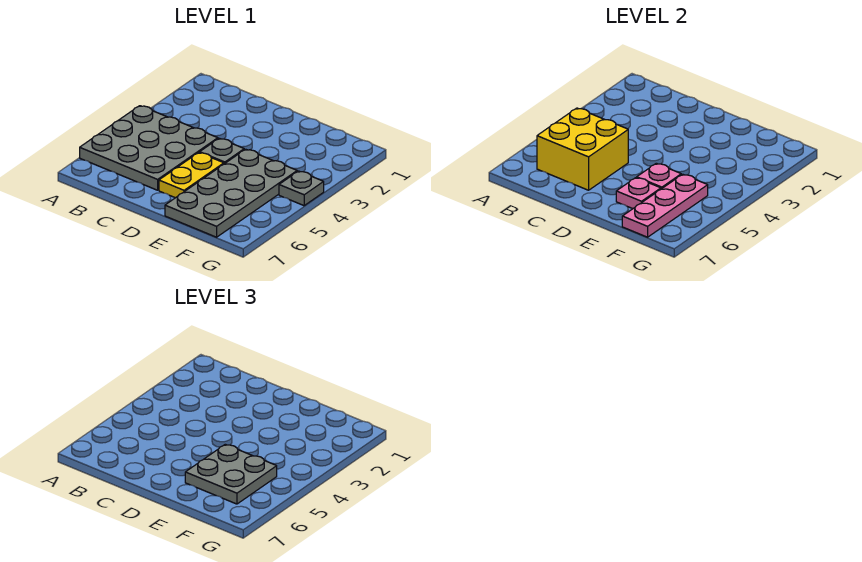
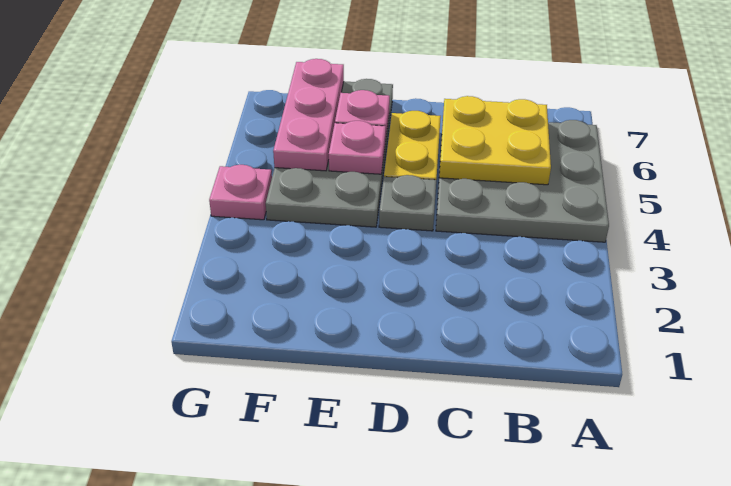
yellow brick B5:C6 level 2 -> yellow plate B5:C6 level 2
grey plate E5:F6 level 3 -> none
grey plate G4 level 1 -> pink plate G4 level 1

